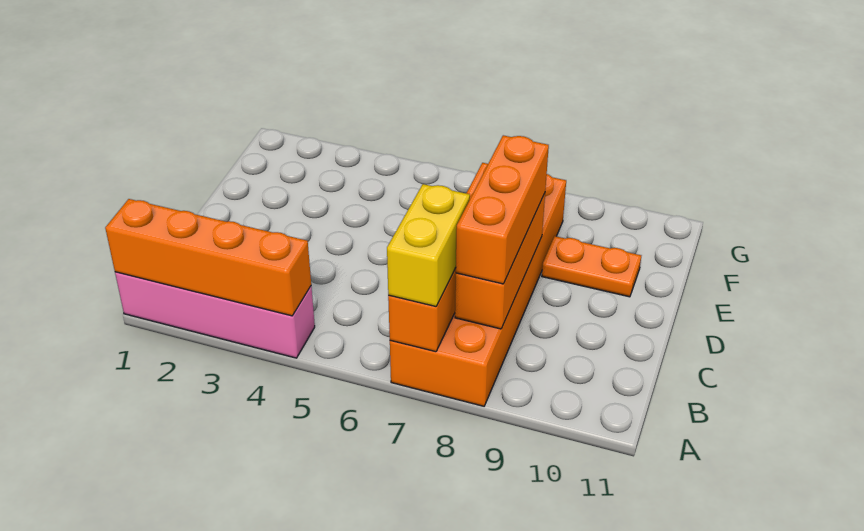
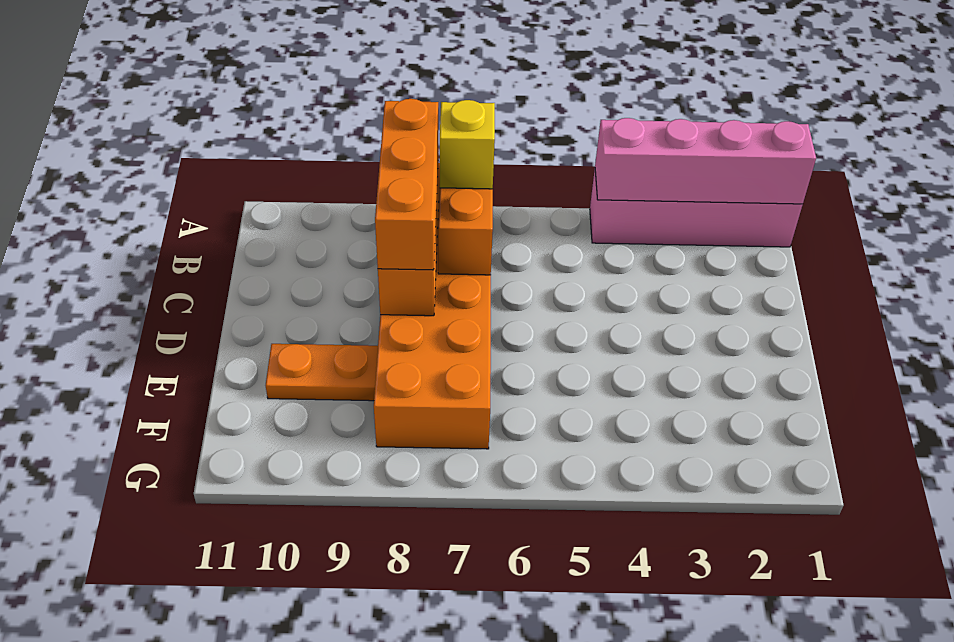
orange brick A1:A4 level 2 -> pink brick A1:A4 level 2
yellow brick A7:B7 level 3 -> yellow brick B7 level 3

